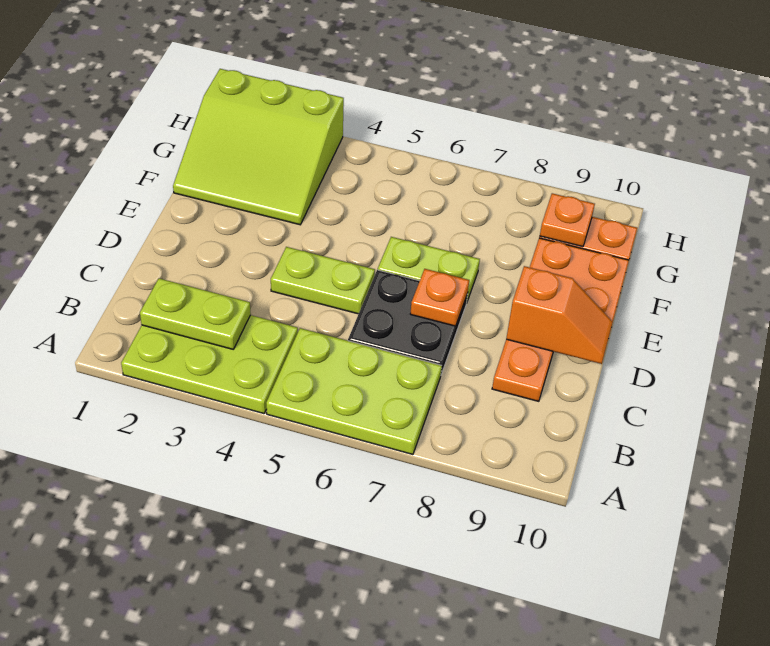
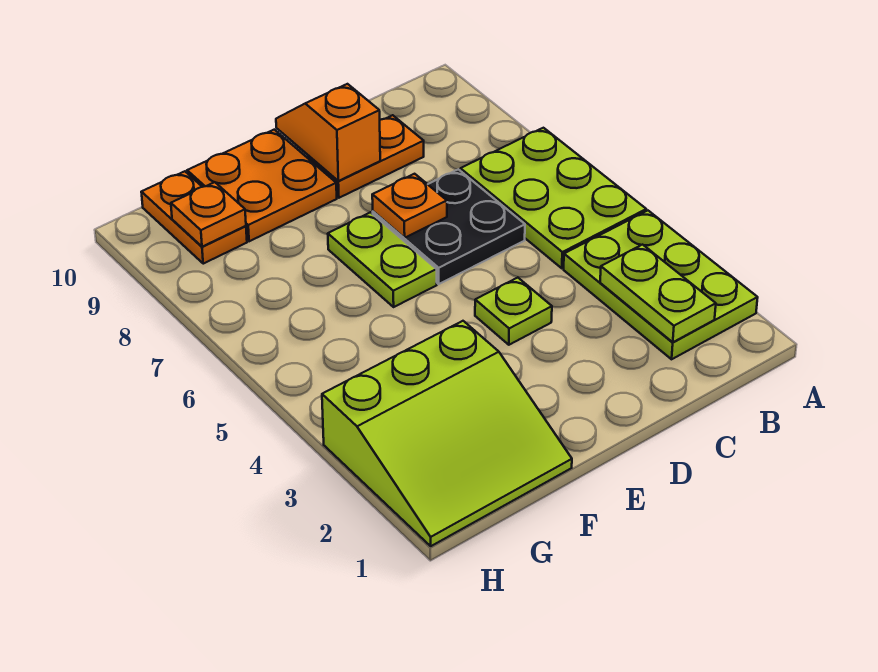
lime plate D4:D5 level 1 -> lime plate D4 level 1
lime slope F1:H3 level 1 top H -> lime slope F1:H3 level 1 top 3

